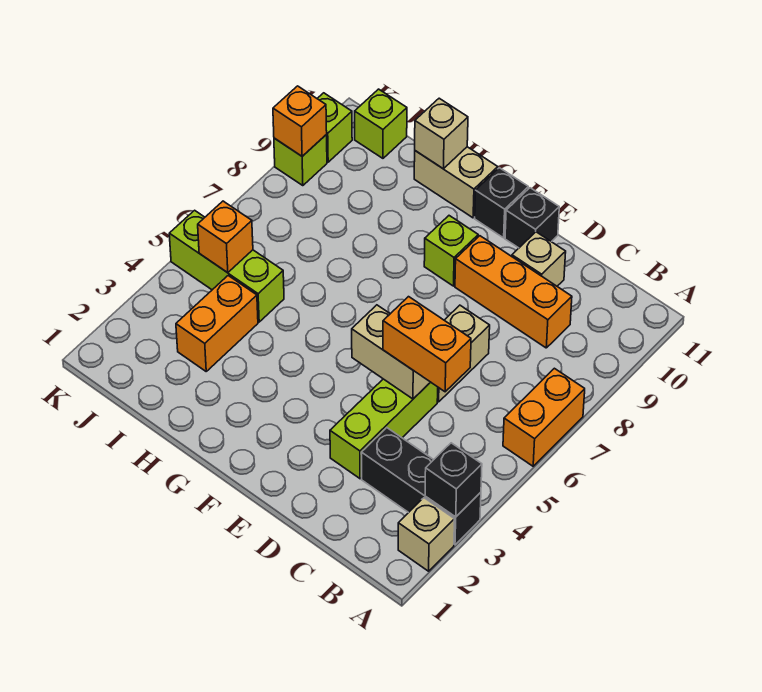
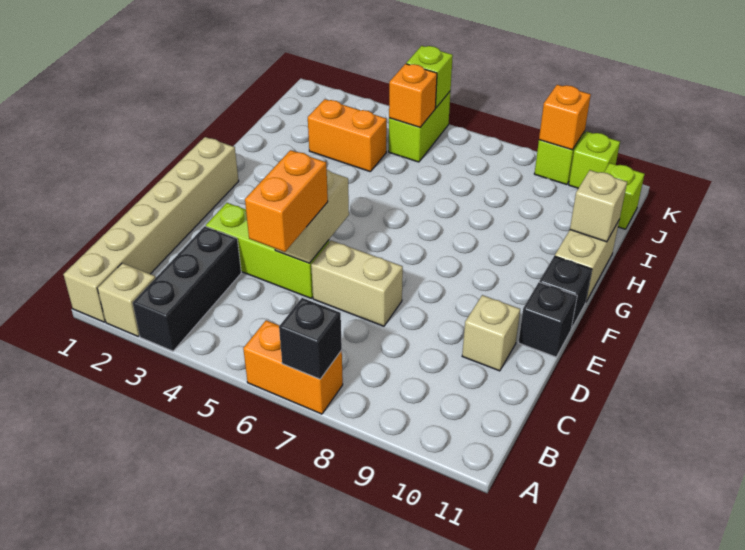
none -> tan brick A1:F1 level 1
black brick A3 level 2 -> black brick A7 level 2
orange brick C9:E9 level 1 -> none
lime brick F9 level 1 -> lime brick K5 level 2
lime brick I5:K5 level 1 -> lime brick J5:K5 level 1

